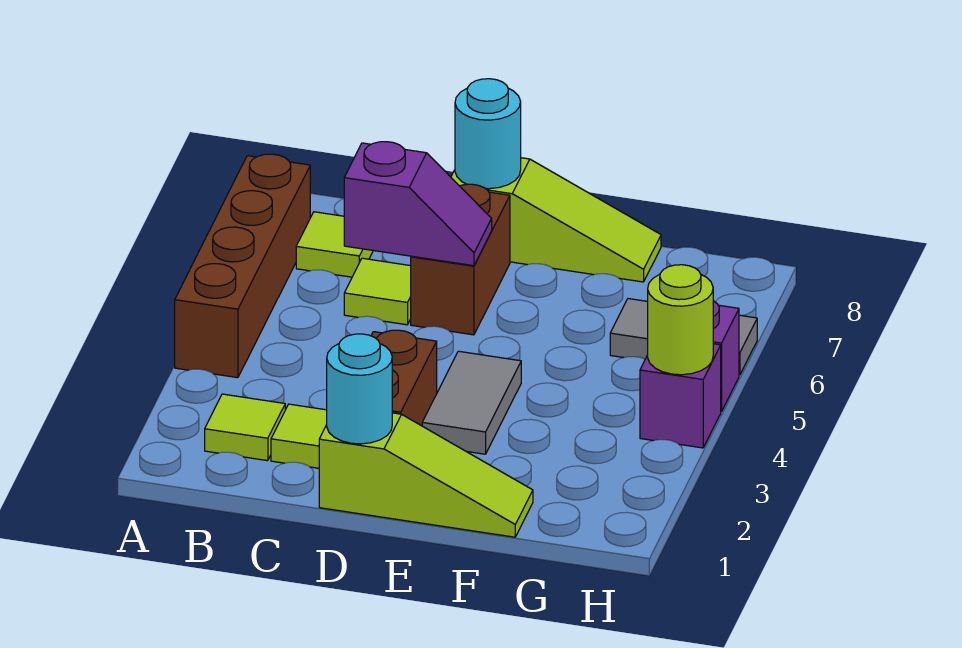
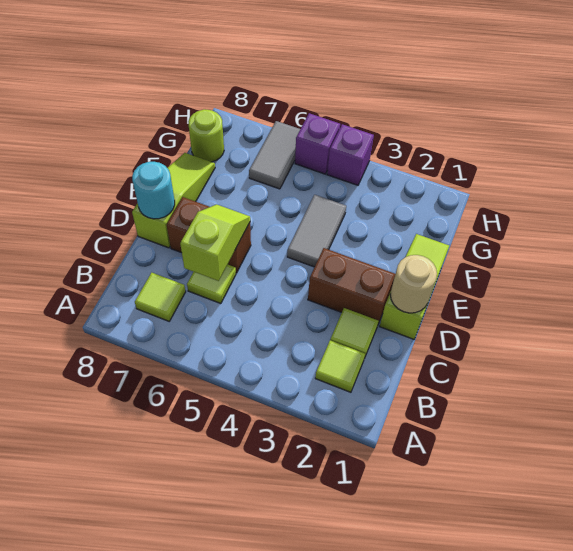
brown brick A4:A7 level 1 -> none
purple slope C6:D6 level 2 top C -> lime slope C6:D6 level 2 top C
cyan round brick D1 level 2 -> tan round brick D1 level 2
grey tile E3:E4 level 1 -> grey tile E4:F4 level 1
lime round brick H4 level 2 -> lime round brick G8 level 1

